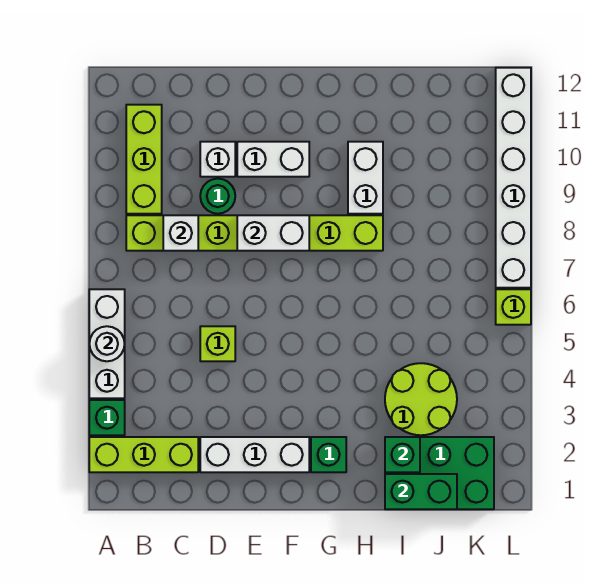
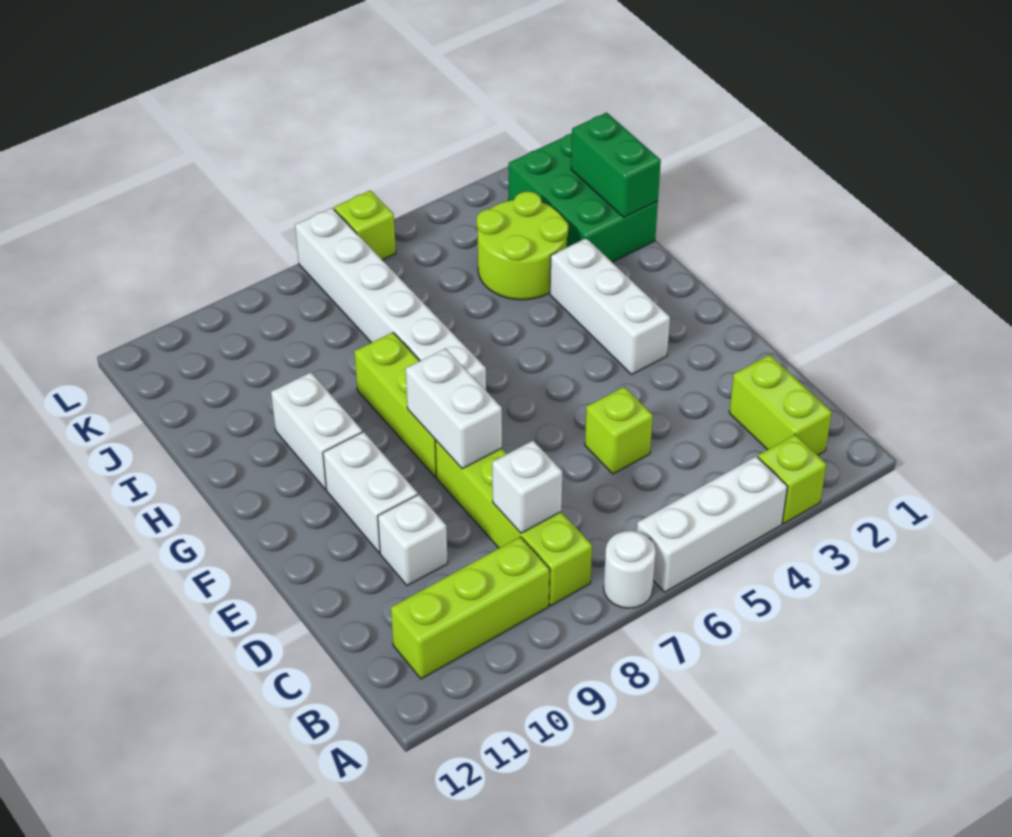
lime brick A2:C2 level 1 -> lime brick B2:C2 level 1
green brick A3 level 1 -> lime brick A3 level 1
white round brick A5 level 2 -> white round brick A7 level 1
white brick D2:F2 level 1 -> white brick F3:H3 level 1
green round brick D9 level 1 -> none
green brick G2 level 1 -> none
white brick H9:H10 level 1 -> white brick G10:H10 level 1
green brick I2 level 2 -> none
white brick L7:L12 level 1 -> white brick G7:L7 level 1

